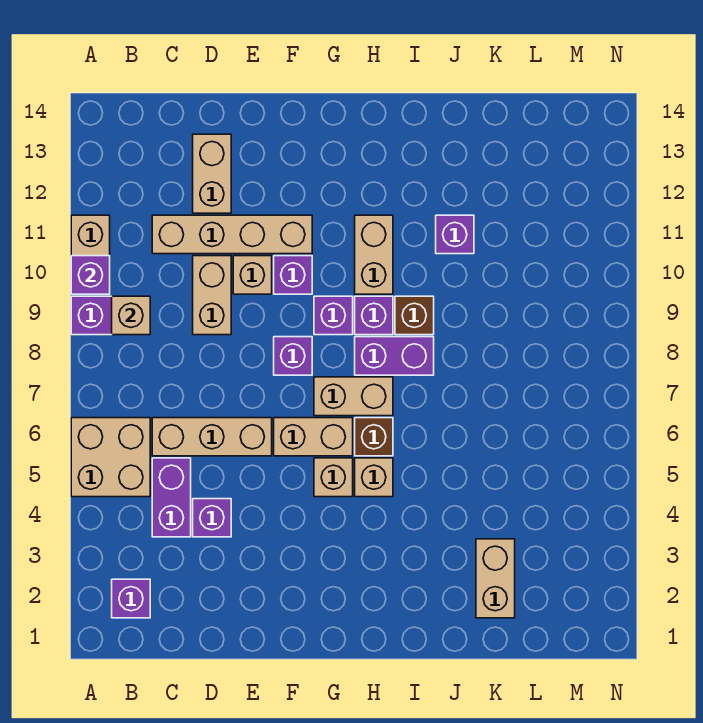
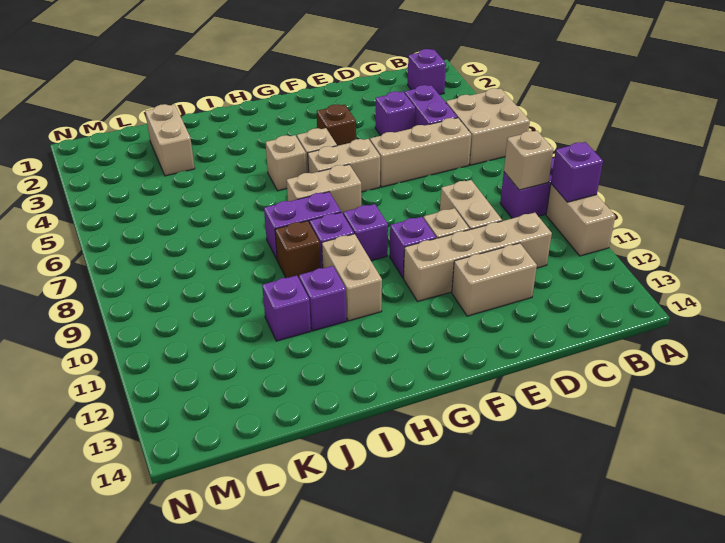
tan brick D12:D13 level 1 -> tan brick D12:E12 level 1
purple brick F8 level 1 -> purple brick I11 level 1
brown brick H6 level 1 -> brown brick F4 level 1

